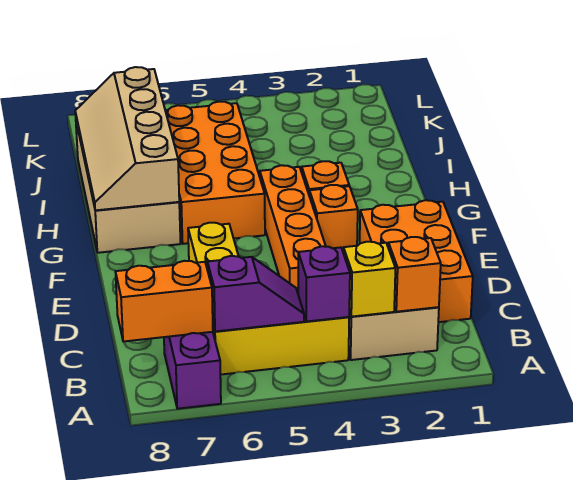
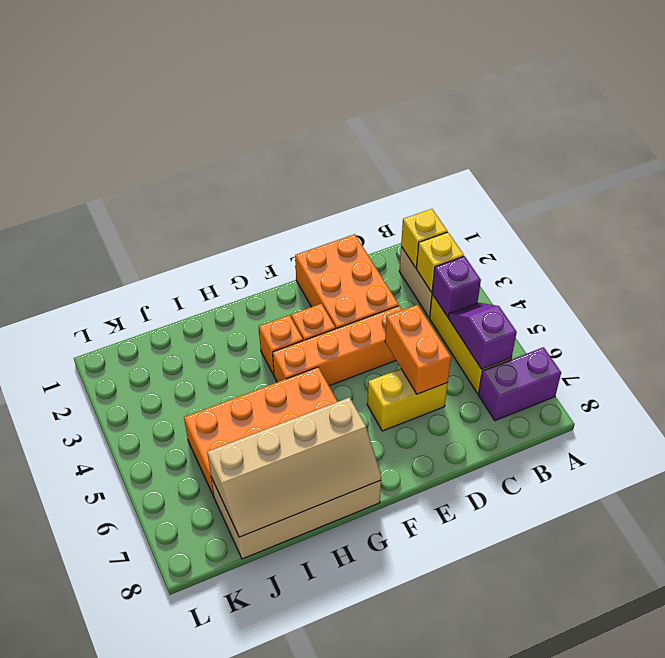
orange brick B2 level 2 -> yellow brick B2 level 2
orange brick B7:B8 level 2 -> orange brick D5:D6 level 2
orange brick C1:E2 level 1 -> orange brick D1:E3 level 1

